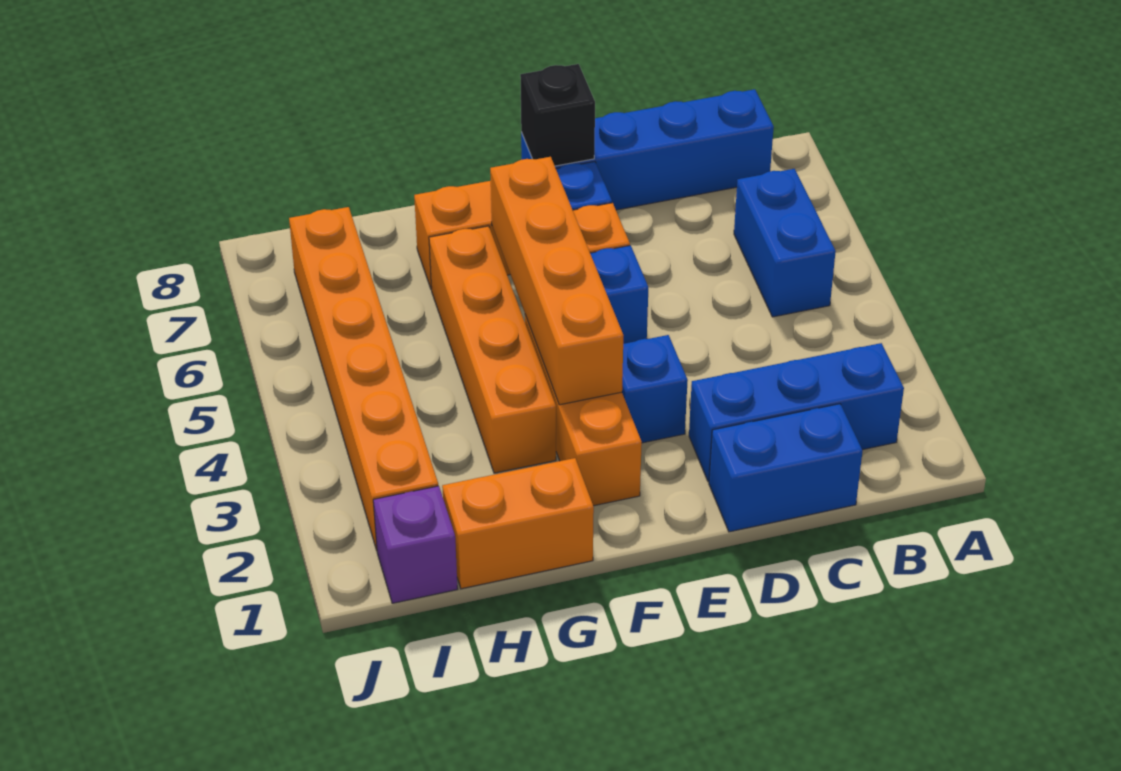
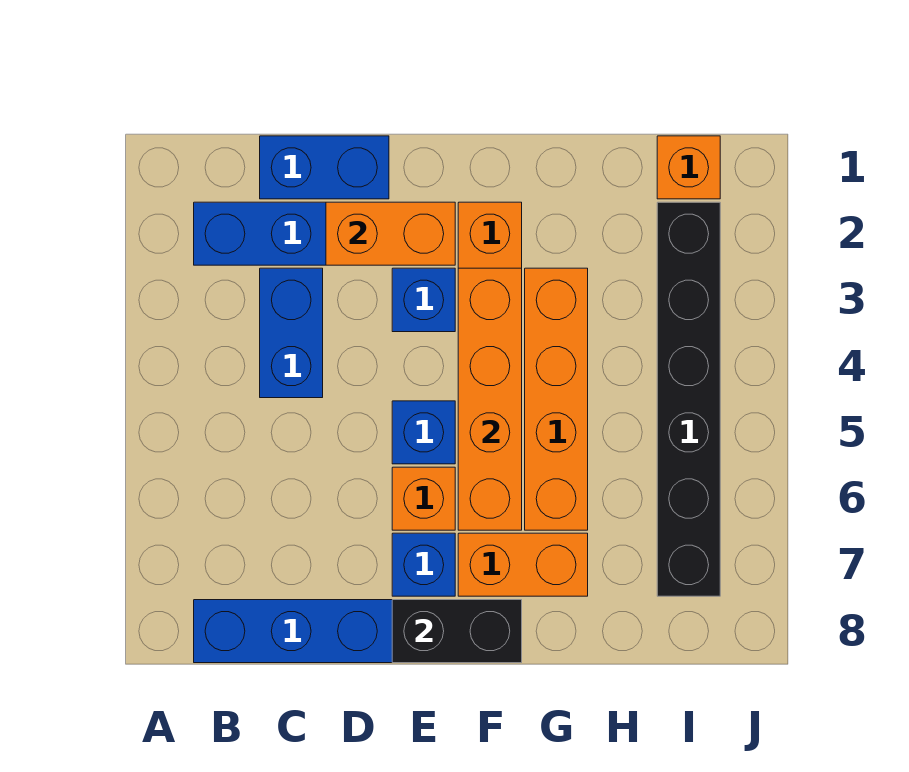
blue brick B5:B6 level 1 -> blue brick C3:C4 level 1
black brick E8 level 2 -> black brick E8:F8 level 2
orange brick G1:H1 level 1 -> orange brick D2:E2 level 2
purple brick I1 level 1 -> orange brick I1 level 1
orange brick I2:I7 level 1 -> black brick I2:I7 level 1

